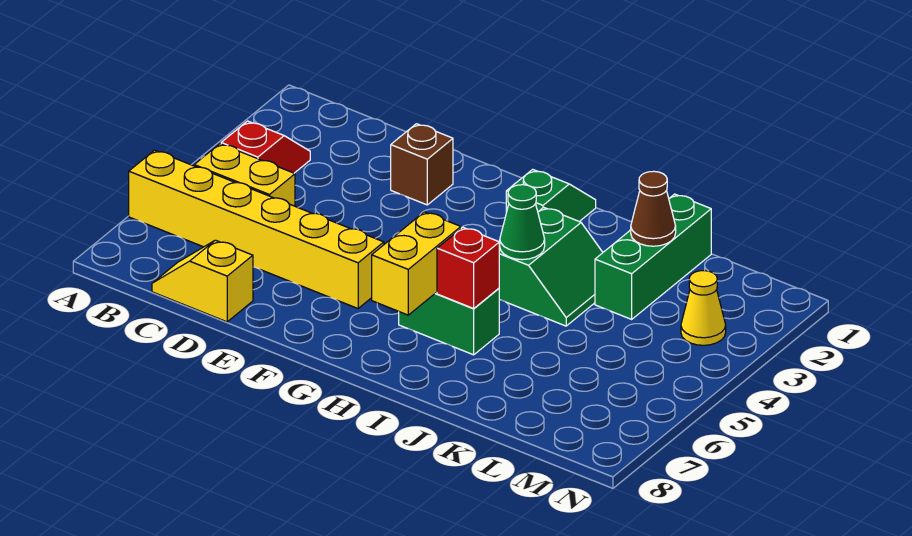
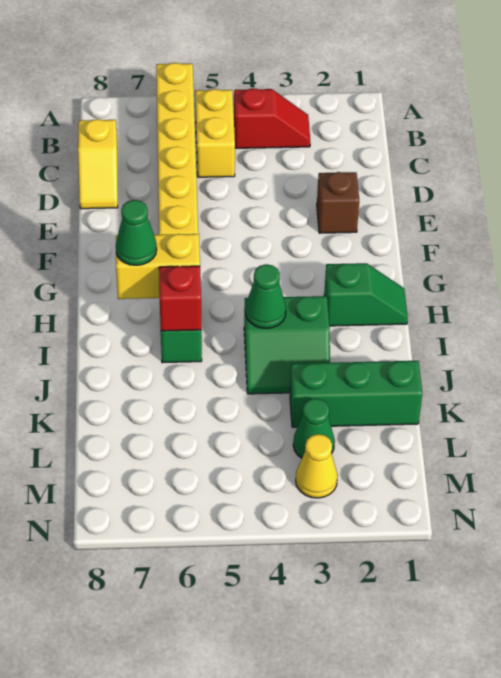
yellow slope C8:D8 level 1 top D -> yellow slope C8:D8 level 1 top C
none -> green cone H7 level 3
brown cone K2 level 2 -> none
none -> green cone L3 level 1

